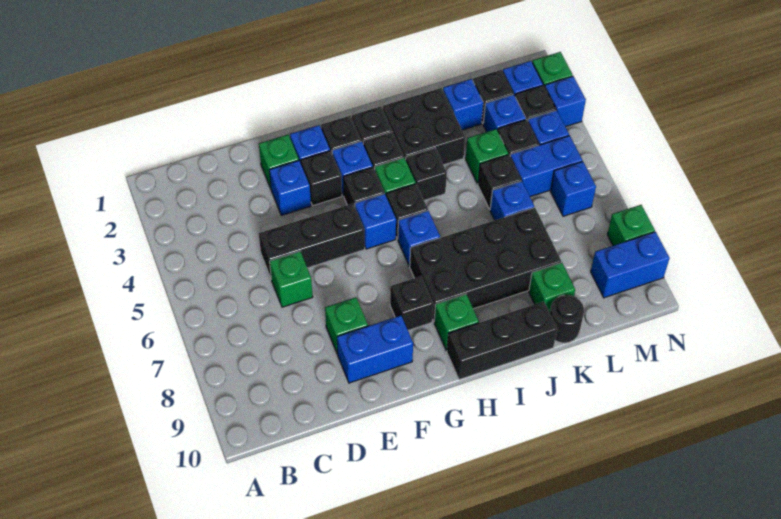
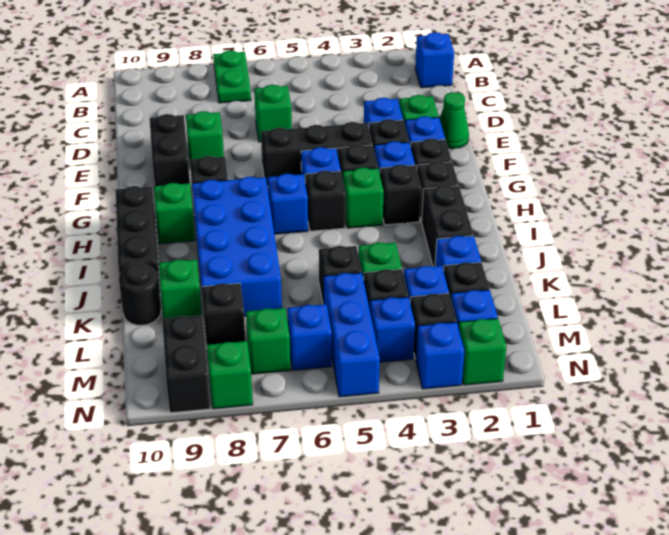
none -> green plate A7:B7 level 1
black brick D5:F5 level 1 -> black brick F4:F6 level 1
none -> green cone E1 level 1
blue brick E9:F9 level 1 -> black brick E9:F9 level 1
black brick H7:K8 level 1 -> blue brick H7:K8 level 1
black brick I2:J3 level 1 -> black brick I2:J2 level 1
black brick I4 level 1 -> black brick L8 level 1
blue brick K6 level 1 -> blue brick B1 level 1
blue brick L5:M5 level 1 -> blue brick L5:N5 level 1
none -> green brick M7 level 1
blue brick M9:N9 level 1 -> black brick M9:N9 level 1

